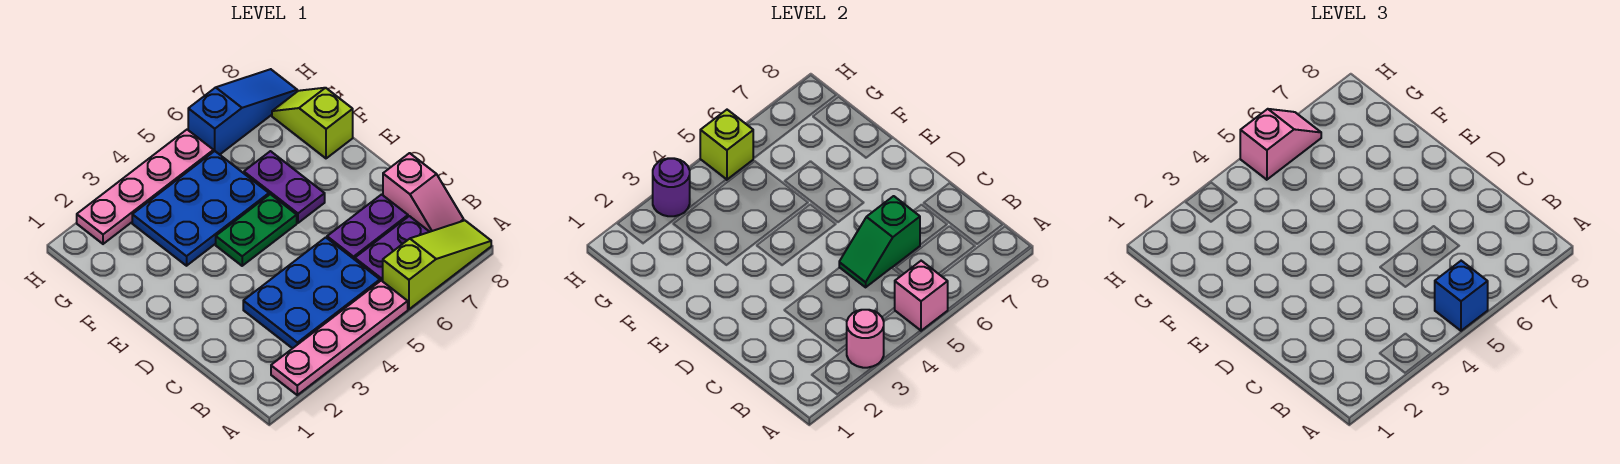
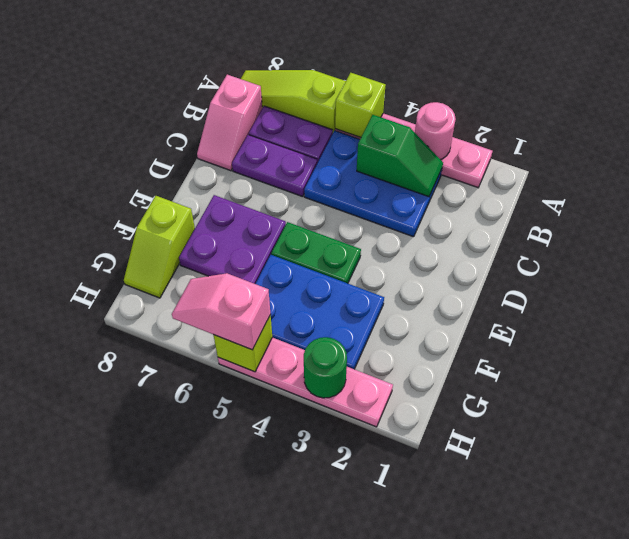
pink brick A5 level 2 -> lime brick A5 level 2
blue brick A5 level 3 -> none
pink slope B8:C8 level 1 top C -> pink slope B8:C8 level 1 top B
green slope C5:C6 level 2 top 6 -> green slope B3:B4 level 2 top 4
purple plate E6:F6 level 1 -> purple plate E6:F7 level 1
purple round brick H3 level 2 -> green round brick H3 level 2
blue slope H6:H8 level 1 top 6 -> none

